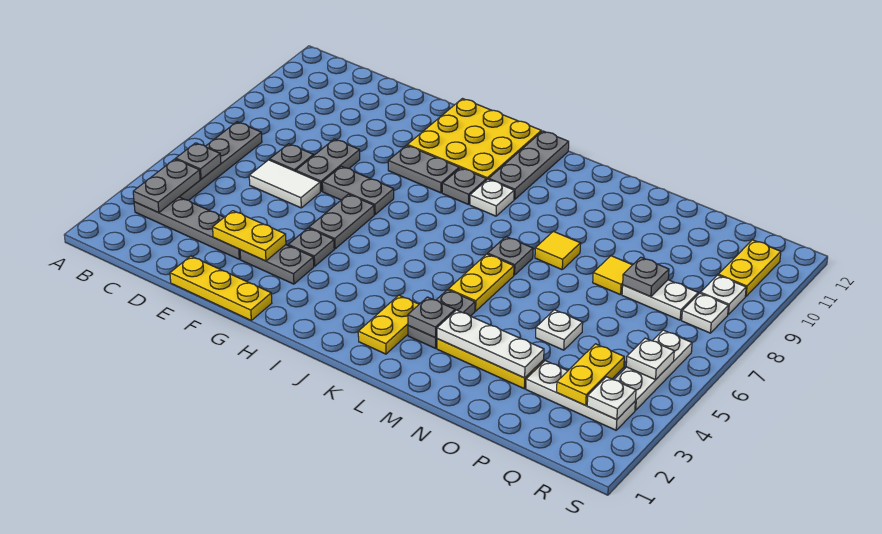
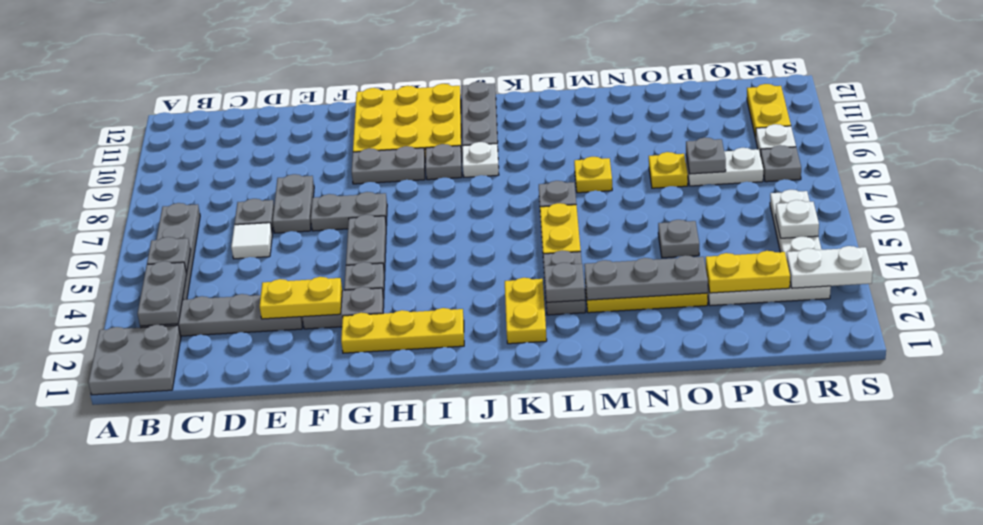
none -> grey plate A1:B2 level 1
white tile D6:E6 level 1 -> white tile D6 level 1
yellow plate E1:G1 level 1 -> yellow plate G2:I2 level 1
white plate M3:O3 level 2 -> grey plate M3:O3 level 2
yellow tile M8 level 1 -> yellow plate M8 level 1
white plate O5 level 1 -> grey plate O5 level 1
yellow tile O8 level 1 -> yellow plate O8 level 1
yellow plate Q3:Q4 level 2 -> yellow plate P3:Q3 level 2
white plate R3 level 2 -> white plate R3:S3 level 2
white plate R8 level 1 -> grey plate R8 level 1

